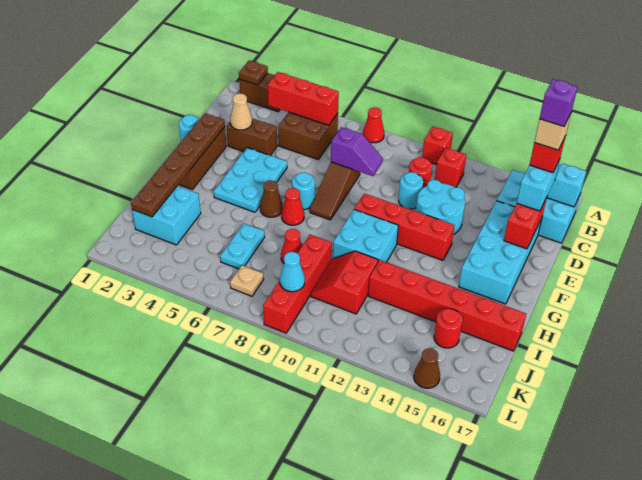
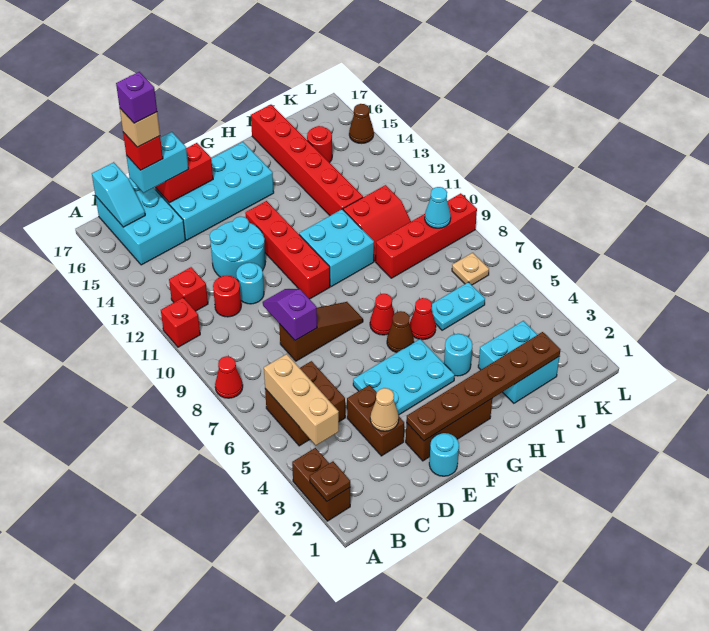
red brick B4:B6 level 2 -> tan brick B4:B6 level 2
cyan round brick F7 level 1 -> cyan round brick H4 level 1
red cone I8 level 1 -> red cone H6 level 1

